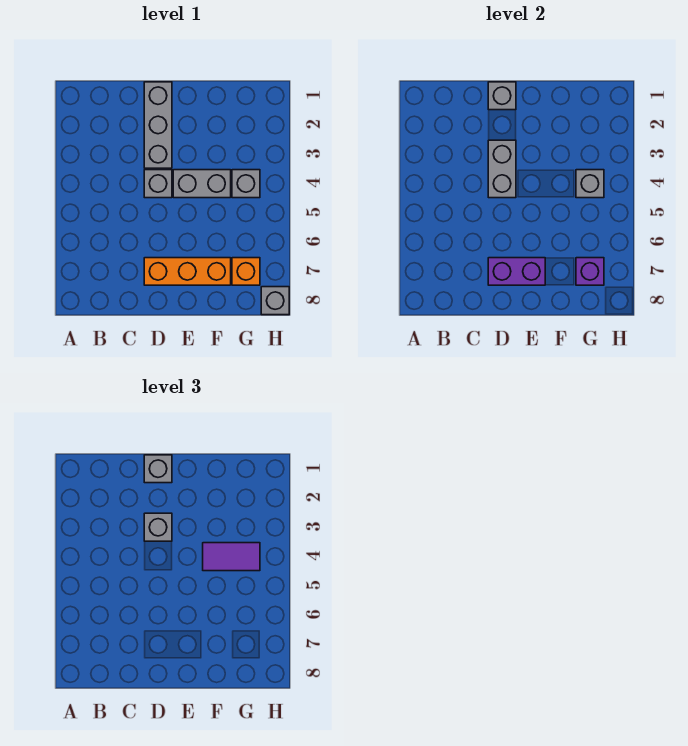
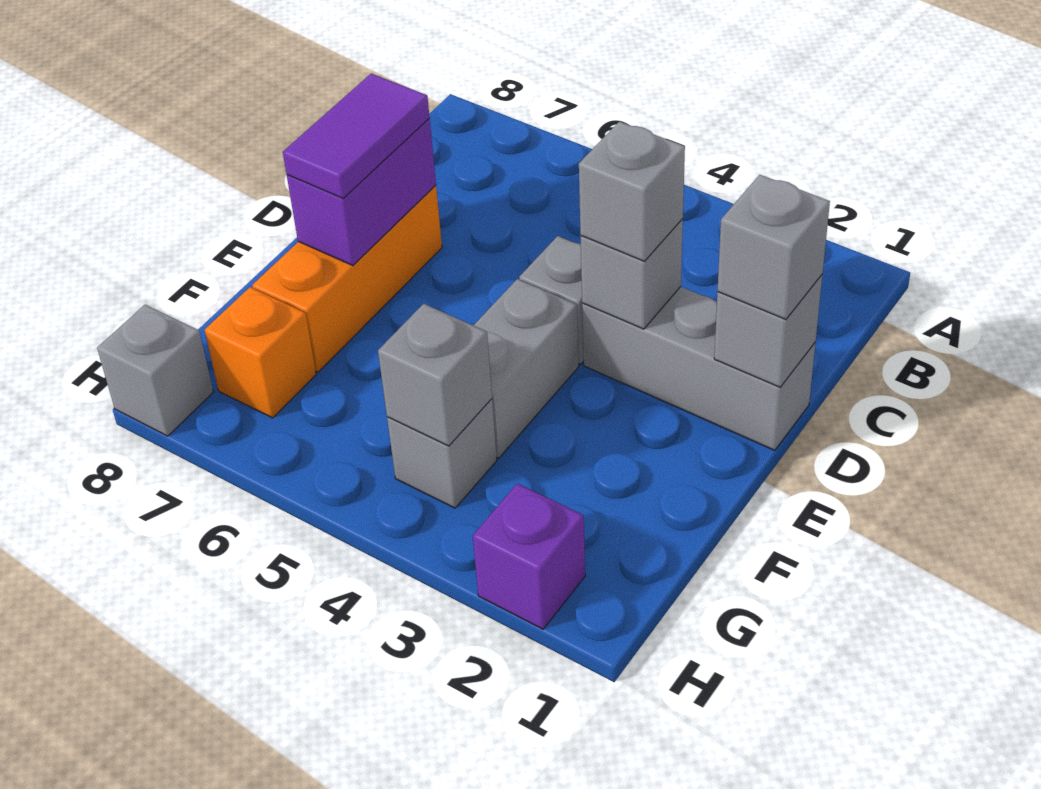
grey brick D3:D4 level 2 -> grey brick D3 level 2
purple tile F4:G4 level 3 -> purple tile D7:E7 level 3
purple brick G7 level 2 -> purple brick H2 level 1

